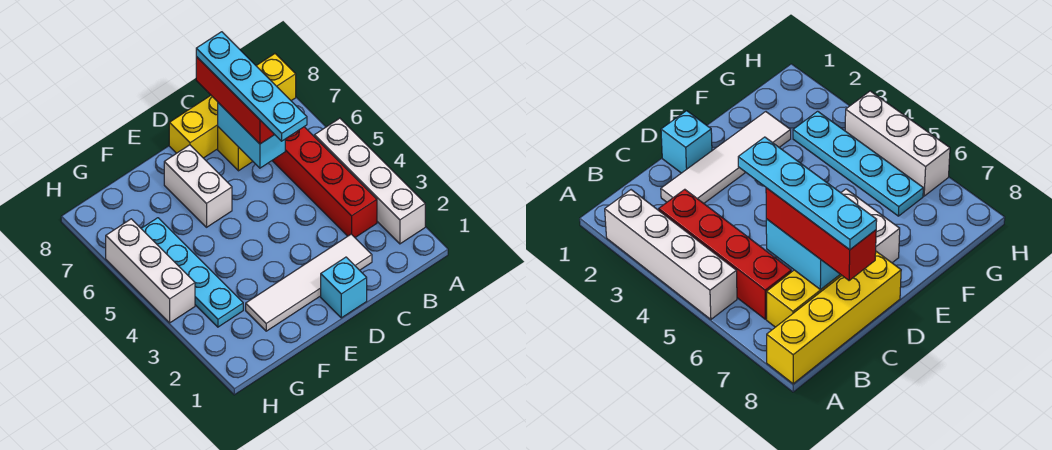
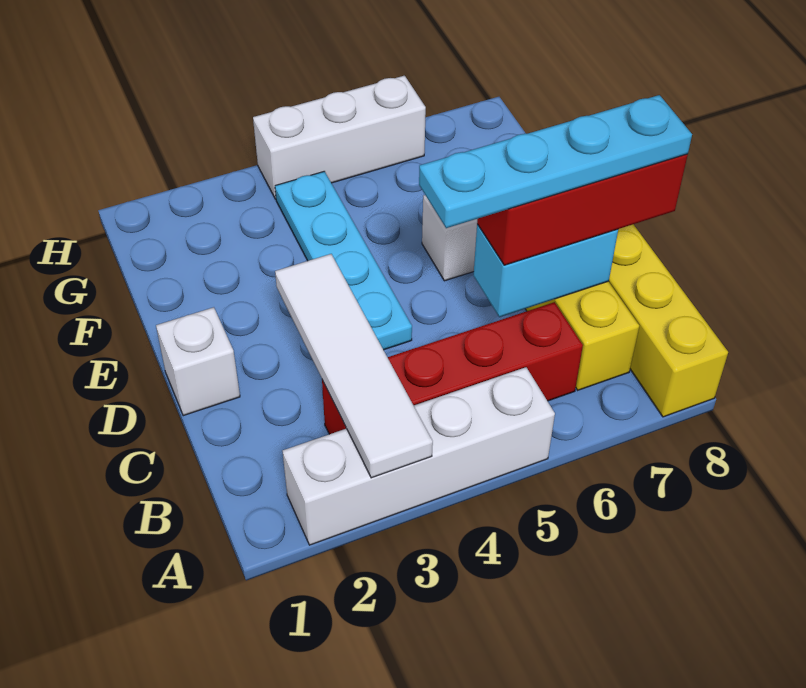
white tile C2:F2 level 1 -> white tile A3:D3 level 2
cyan brick D1 level 1 -> white brick D1 level 1
cyan plate G3:G6 level 1 -> cyan plate D4:G4 level 1

